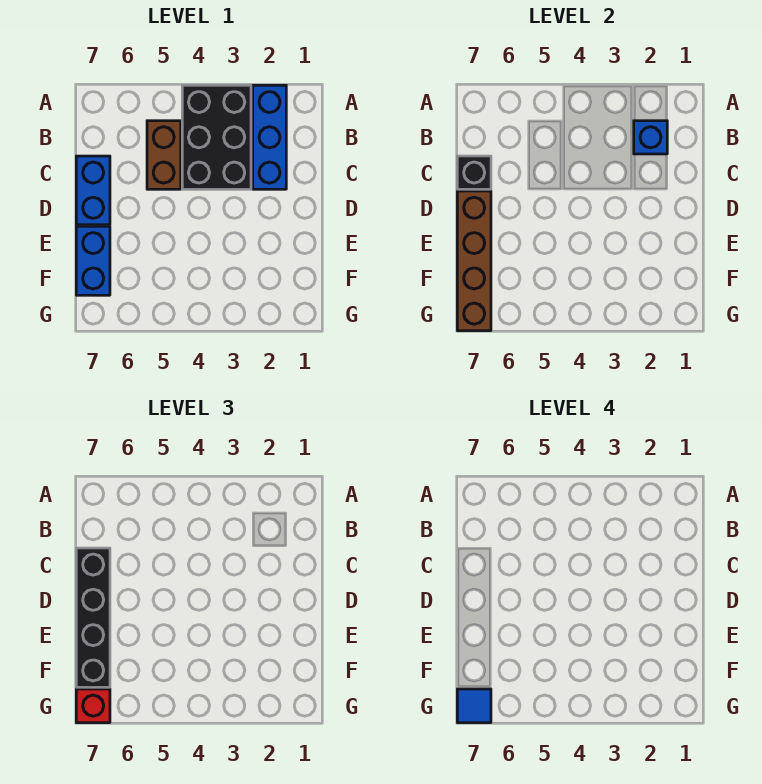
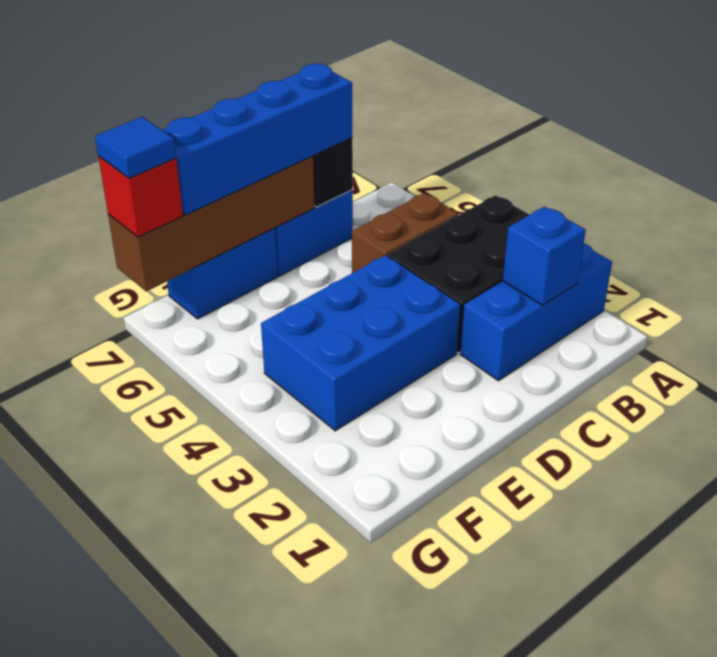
black brick C7:F7 level 3 -> blue brick C7:F7 level 3
none -> blue brick D3:F4 level 1

